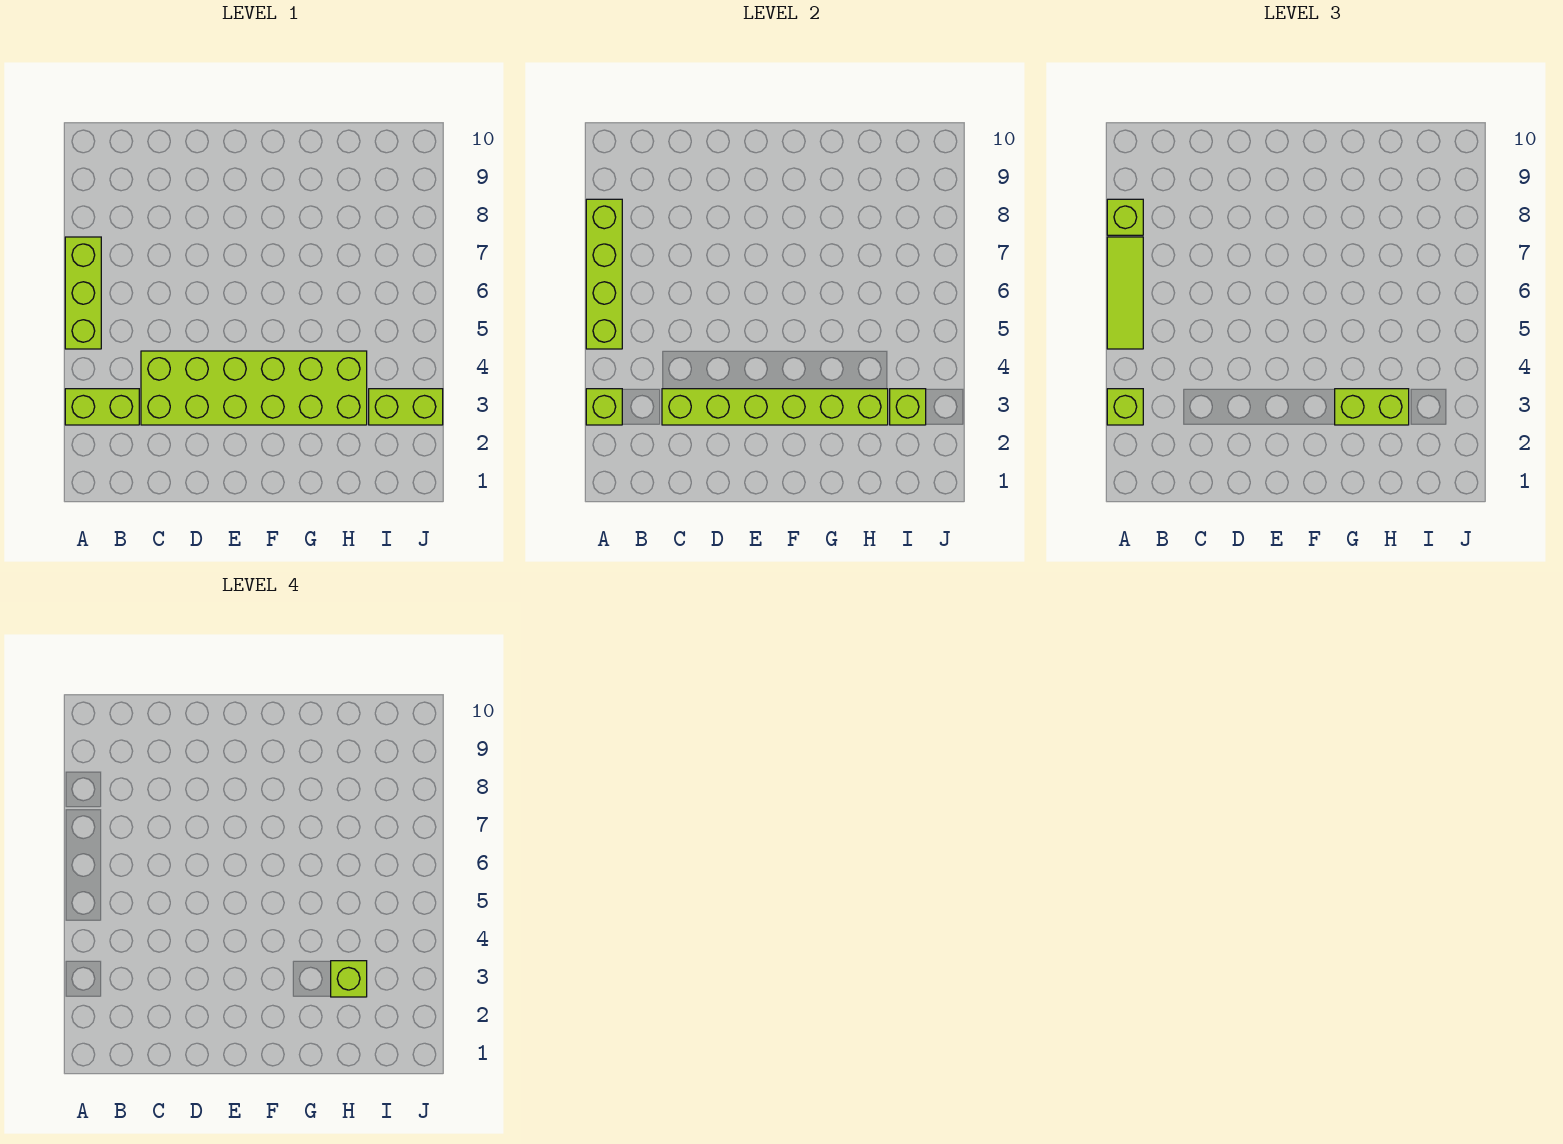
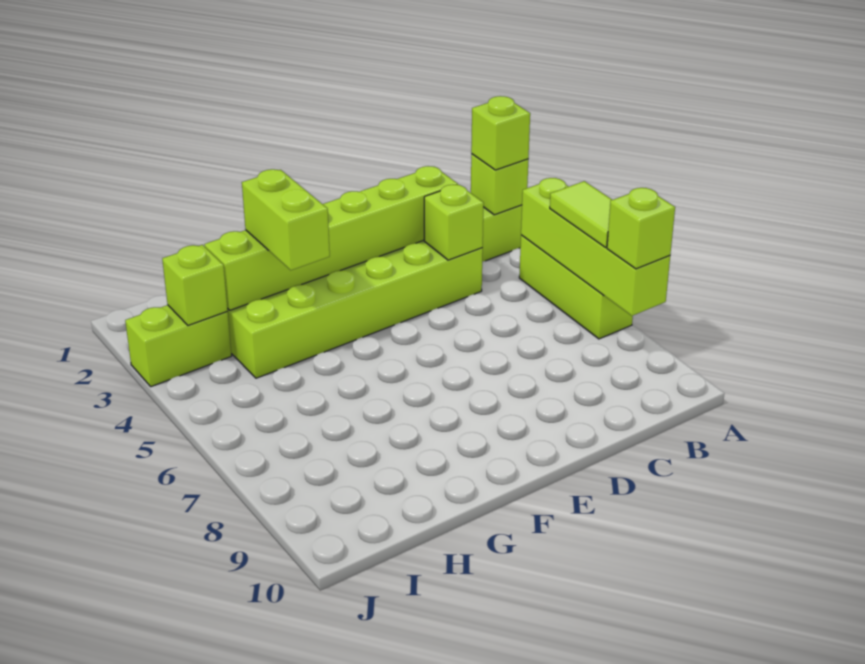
lime tile A5:A7 level 3 -> lime tile A6:A7 level 3
lime brick G3:H3 level 3 -> lime brick G3:G4 level 3
lime brick H3 level 4 -> lime brick C4 level 2

